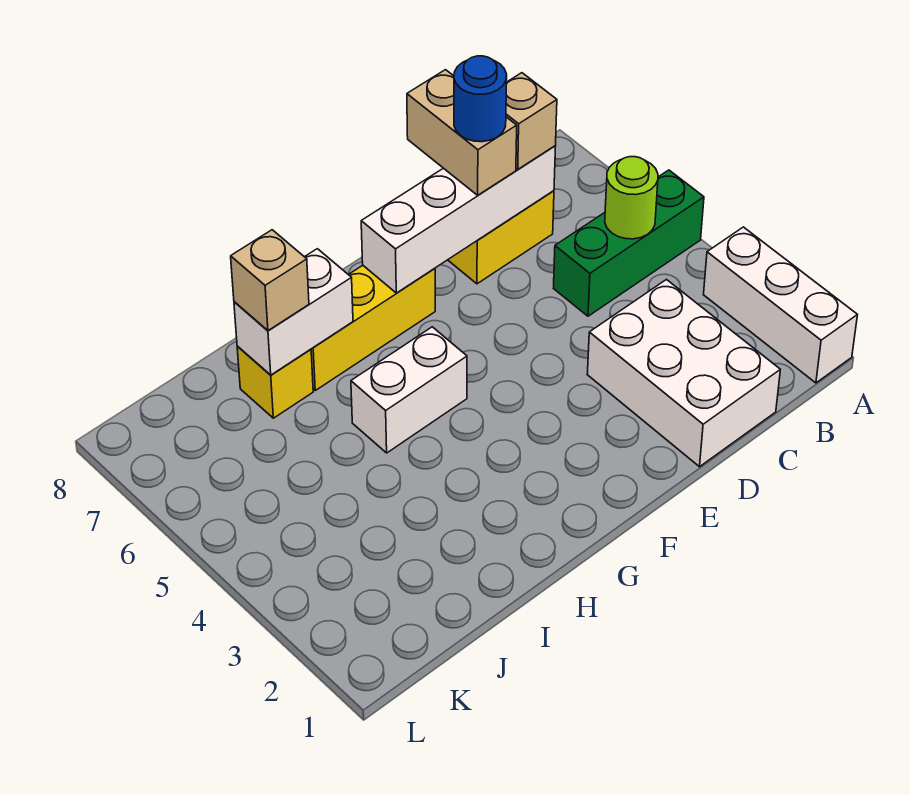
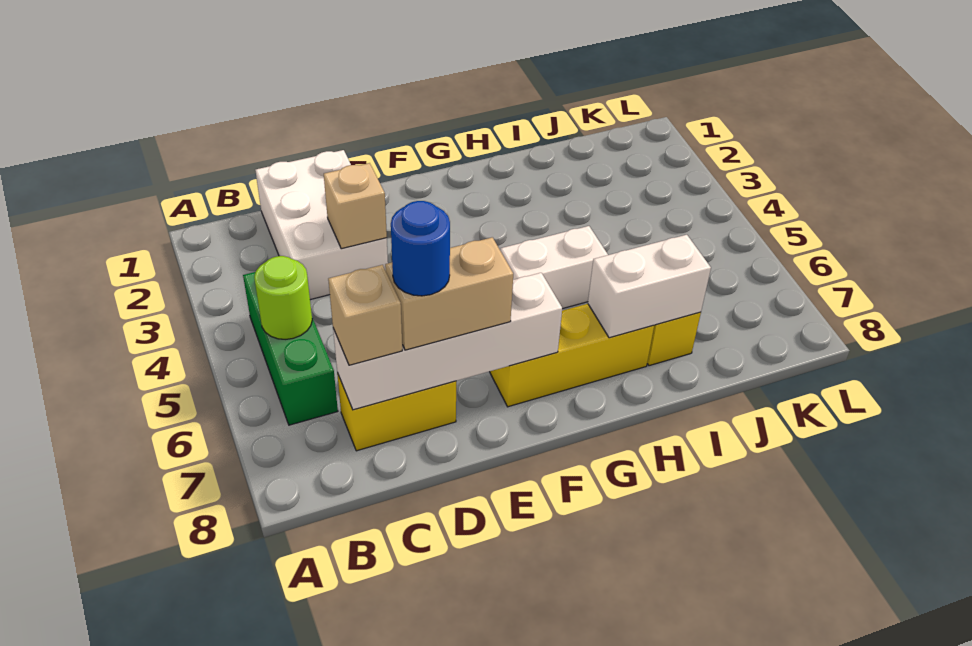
white brick A1:A3 level 1 -> none
green brick A5:C5 level 1 -> green brick B4:B6 level 1
tan brick D7:D8 level 3 -> tan brick D7:E7 level 3
tan brick I7 level 3 -> tan brick D3 level 2

